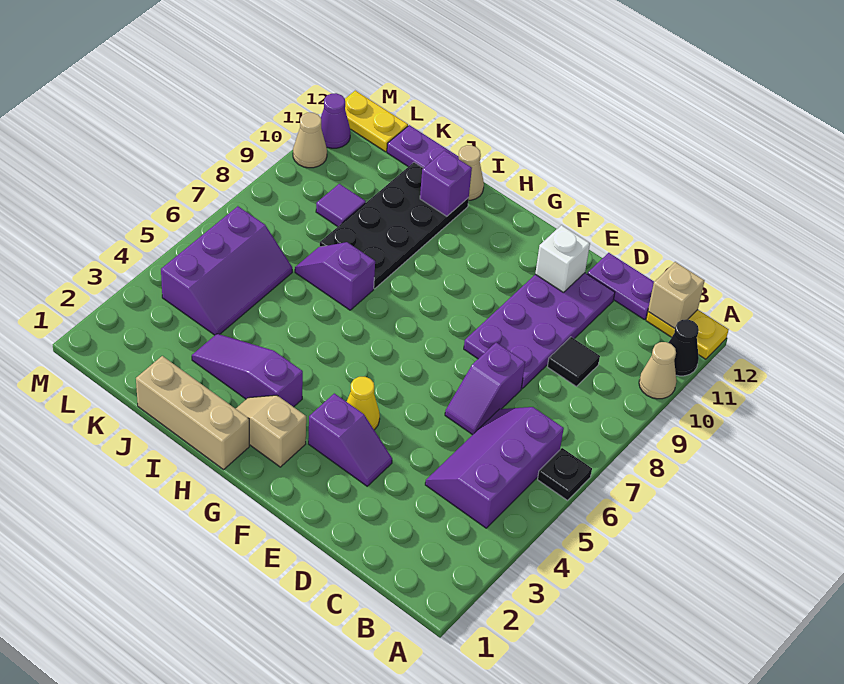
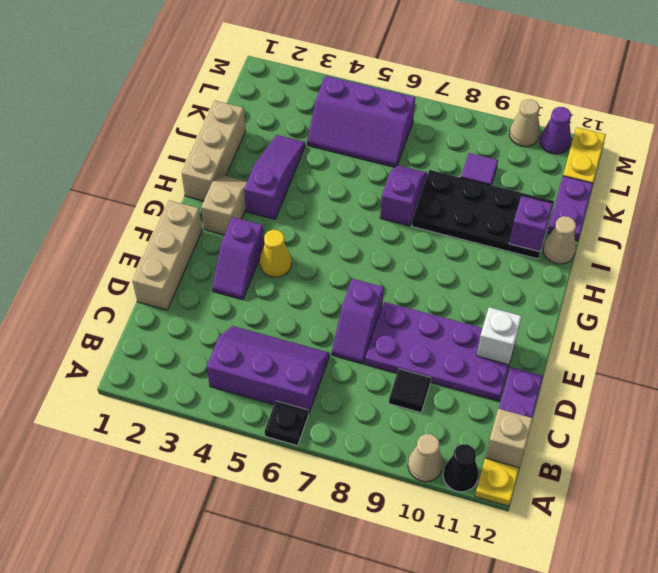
none -> tan brick D1:F1 level 1
purple slope D6:D7 level 1 top 7 -> purple slope D7:E7 level 1 top E

